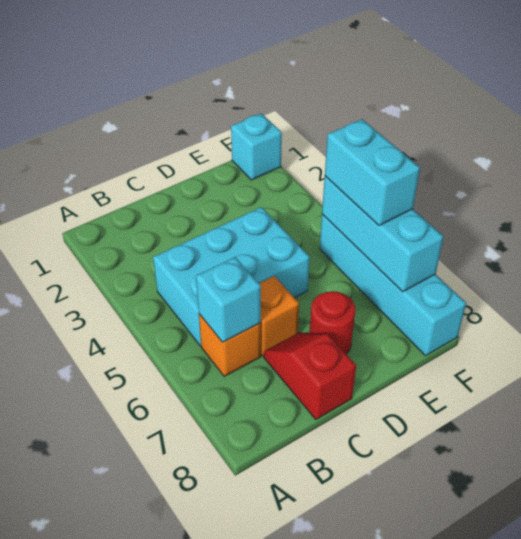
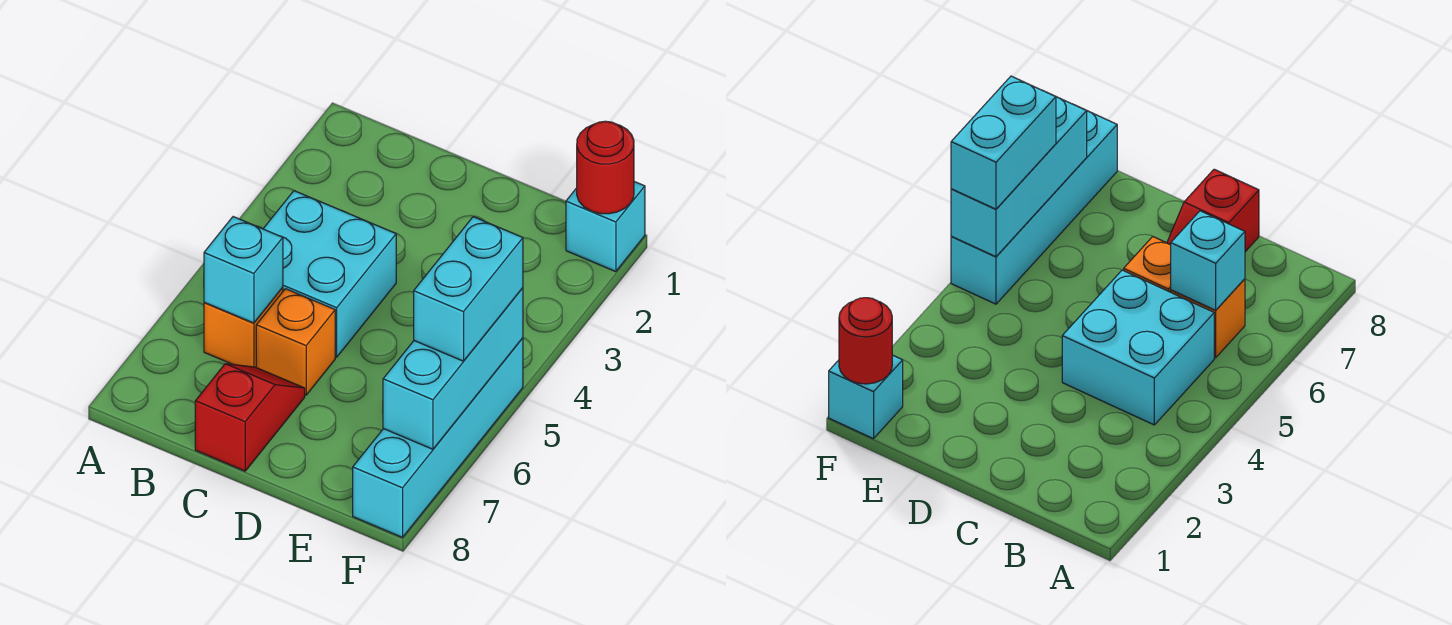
cyan brick B4:D5 level 1 -> cyan brick B4:C5 level 1
red round brick D7 level 1 -> red round brick F1 level 2

